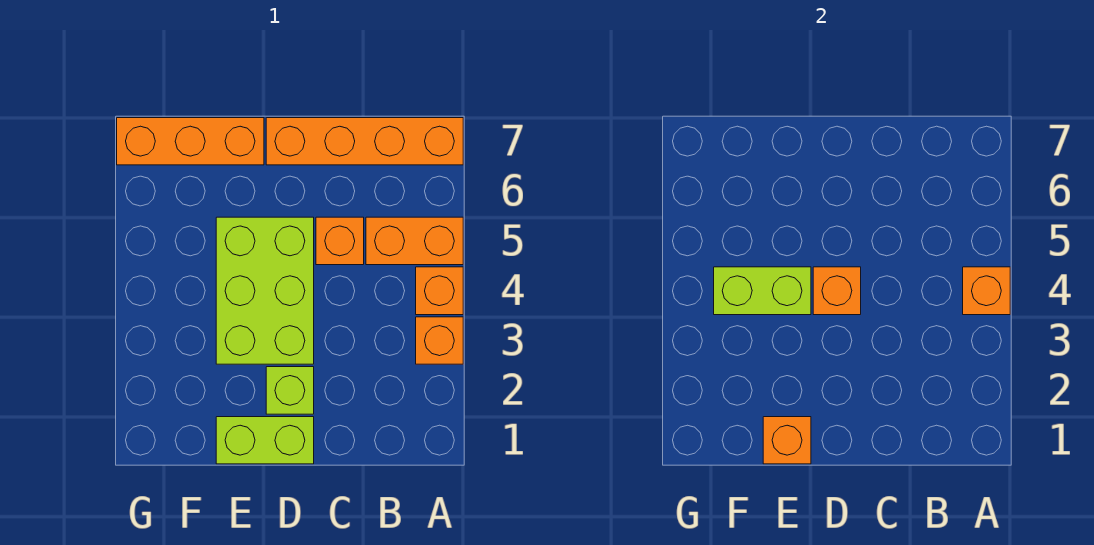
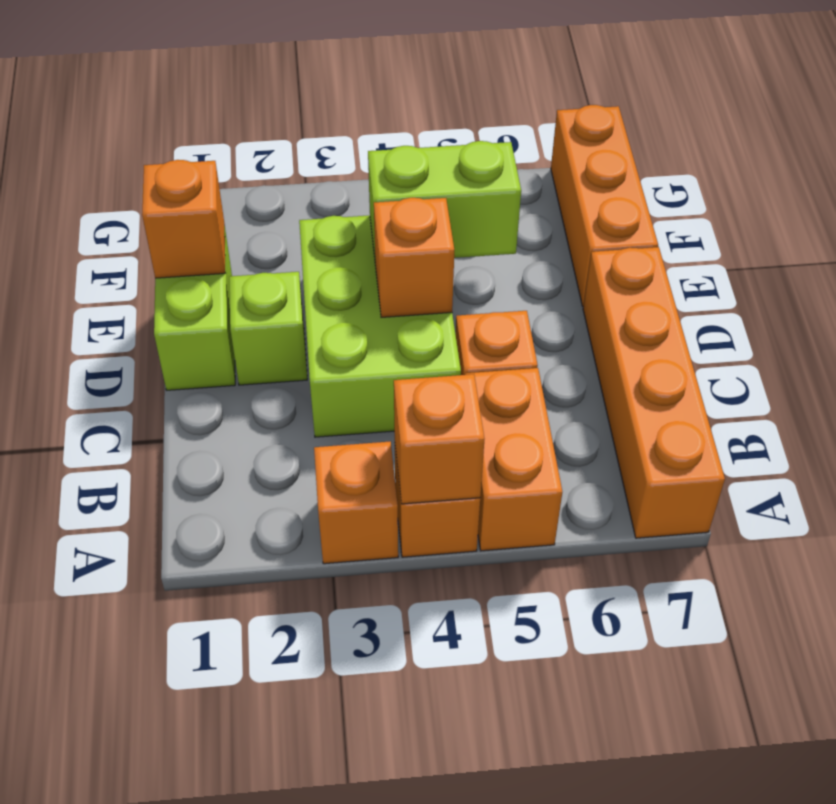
lime brick D3:E5 level 1 -> lime brick C3:E4 level 1
lime brick E4:F4 level 2 -> lime brick E4:E5 level 2

